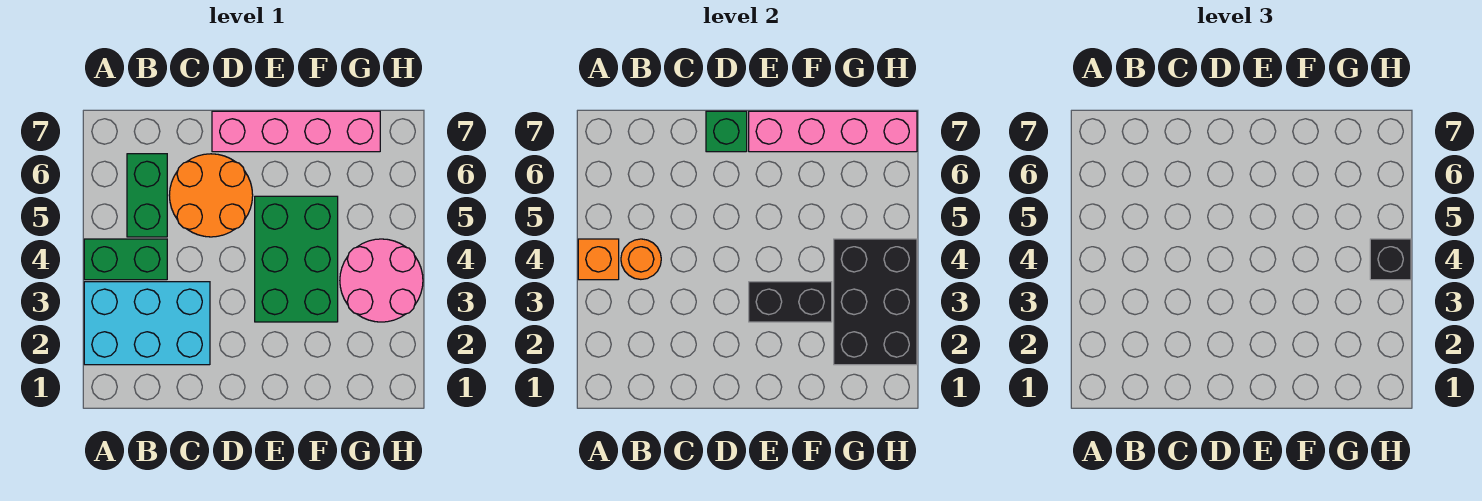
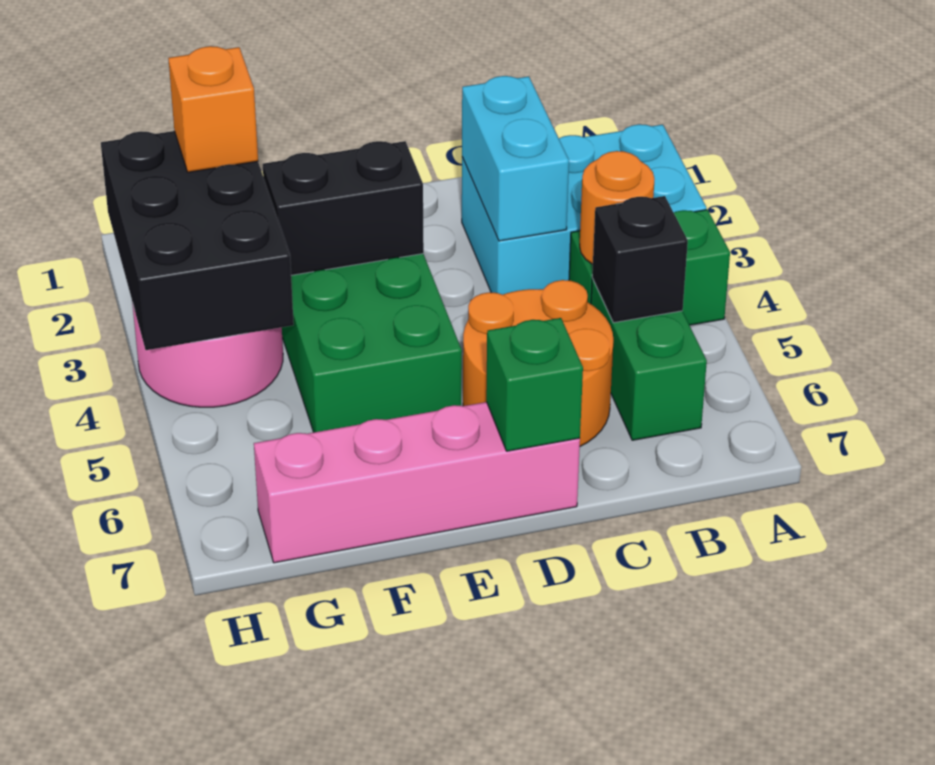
orange brick A4 level 2 -> orange brick G2 level 3
none -> cyan brick C2:C3 level 2
pink brick E7:H7 level 2 -> none
black brick H4 level 3 -> black brick B5 level 2

